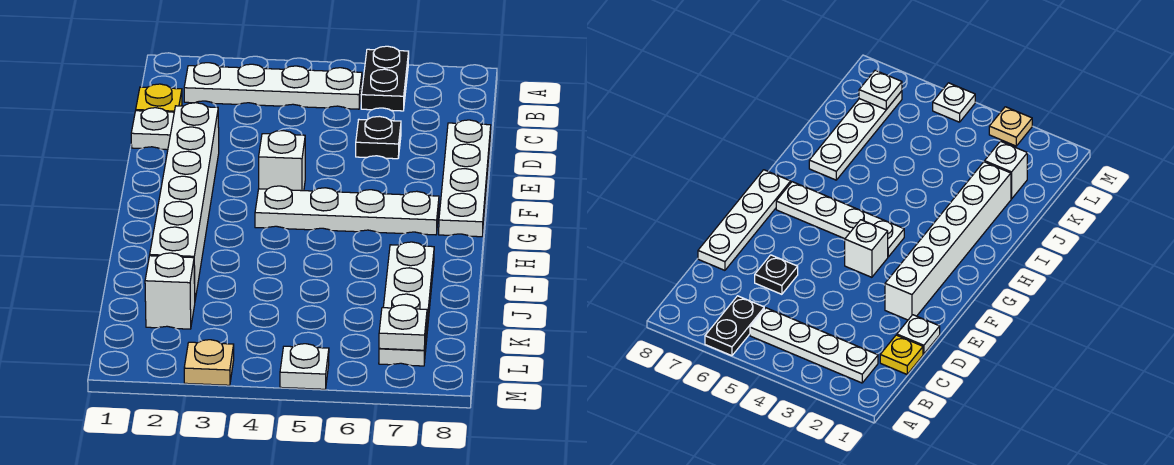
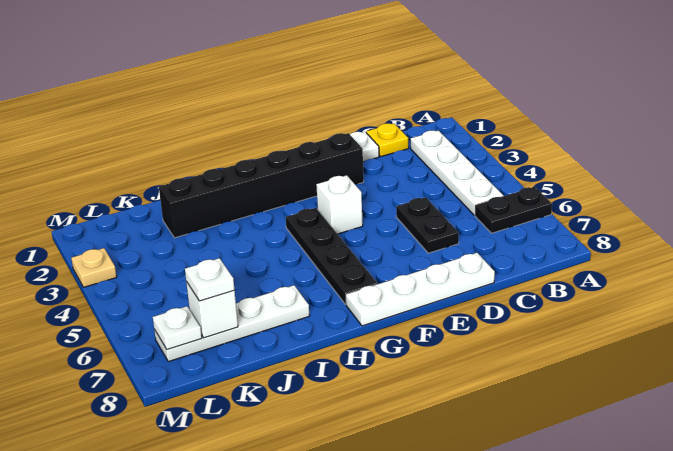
black plate D6 level 1 -> black plate D5:D6 level 1
white brick E2:J2 level 1 -> black brick E2:J2 level 1
white plate G4:G7 level 1 -> black plate G4:G7 level 1
white brick K2 level 1 -> white brick K7 level 2
white plate M5 level 1 -> white plate K7 level 3

